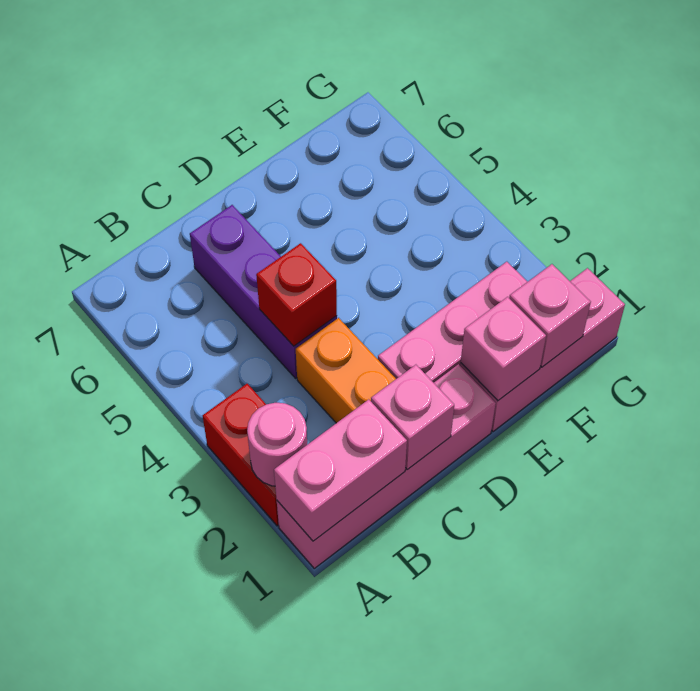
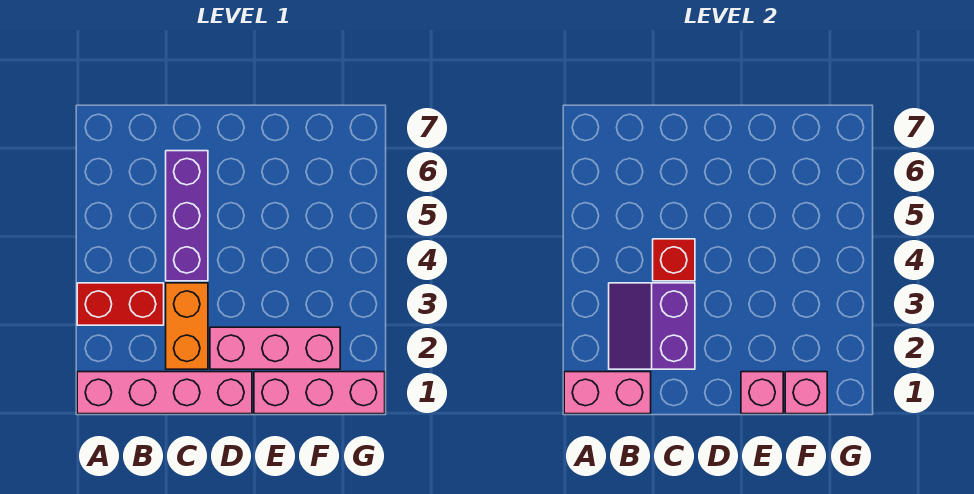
red brick A2:A3 level 1 -> red brick A3:B3 level 1
pink round brick A2 level 2 -> none
none -> purple slope B2:C3 level 2 top C
pink brick C1 level 2 -> none

